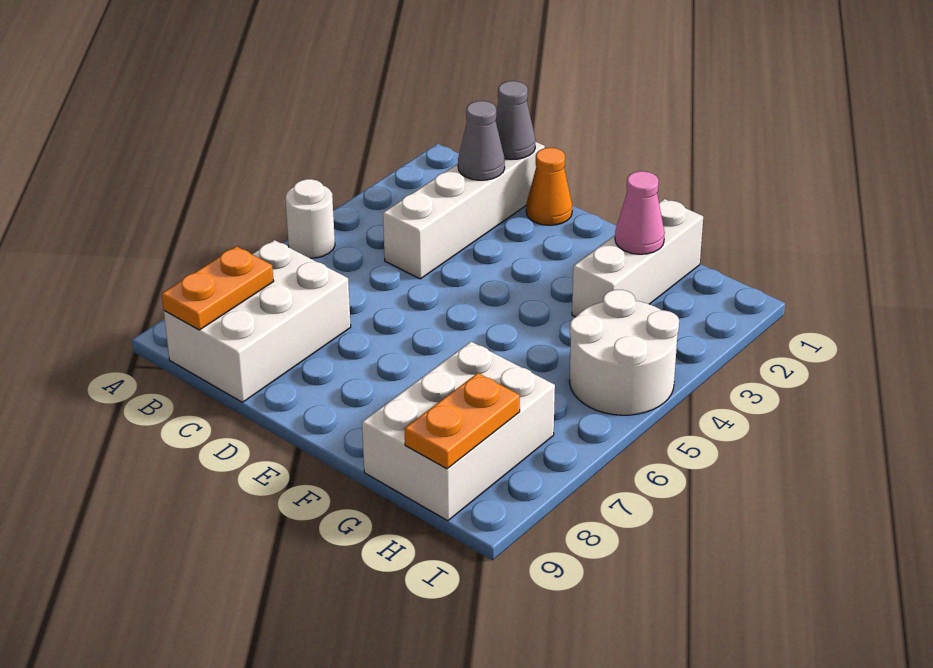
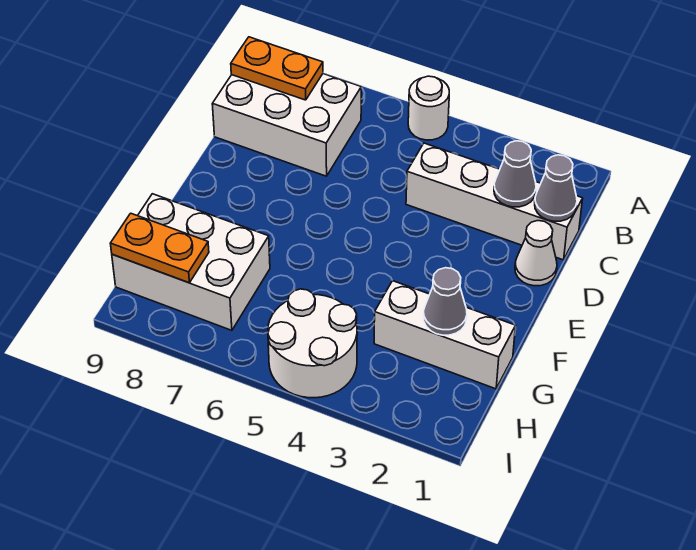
orange cone D1 level 1 -> white cone D1 level 1
pink cone G2 level 2 -> grey cone G2 level 2

